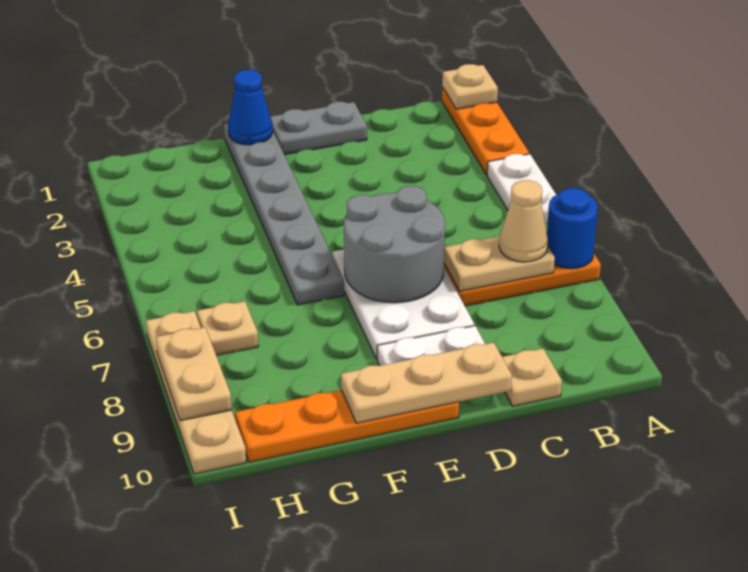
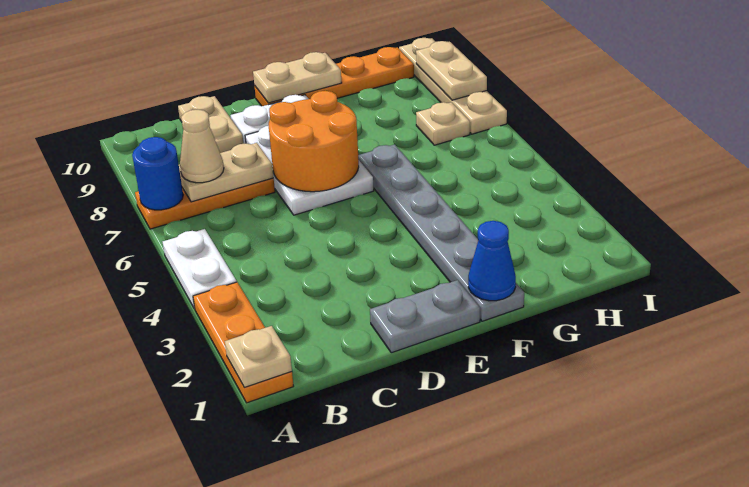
tan plate C10 level 1 -> tan plate C9:C10 level 1
grey round brick D6:E7 level 2 -> orange round brick D6:E7 level 2
tan plate D10:F10 level 2 -> tan plate E10:F10 level 2

